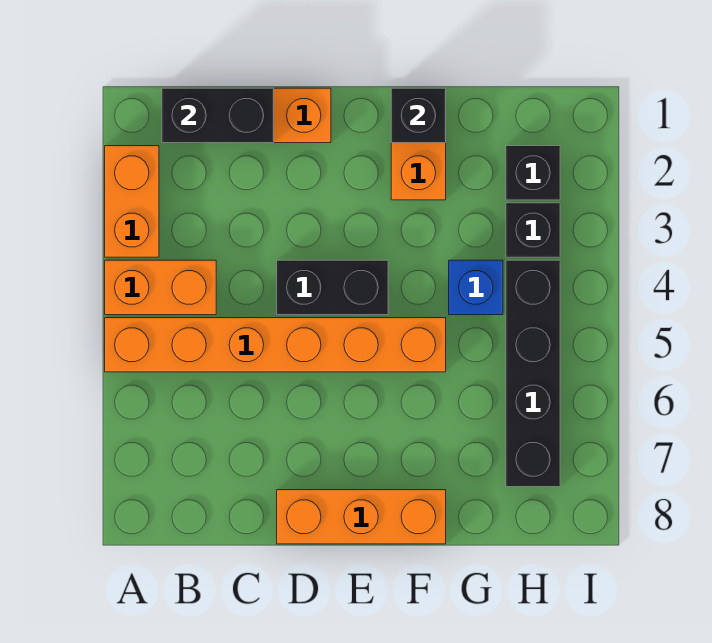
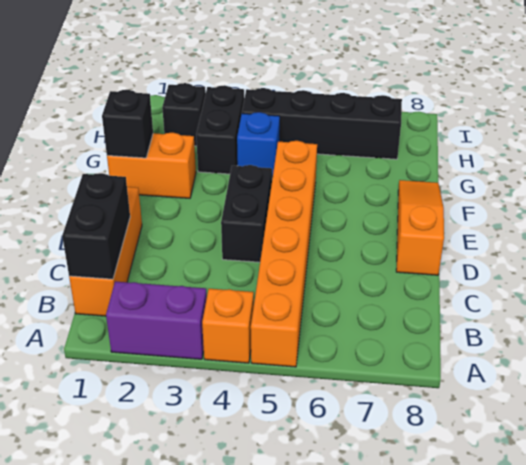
orange brick A2:A3 level 1 -> purple brick A2:A3 level 1
orange brick A4:B4 level 1 -> orange brick A4 level 1
orange brick D8:F8 level 1 -> orange slope D8:F8 level 1 top D
black brick H3 level 1 -> black brick G3:H3 level 1

